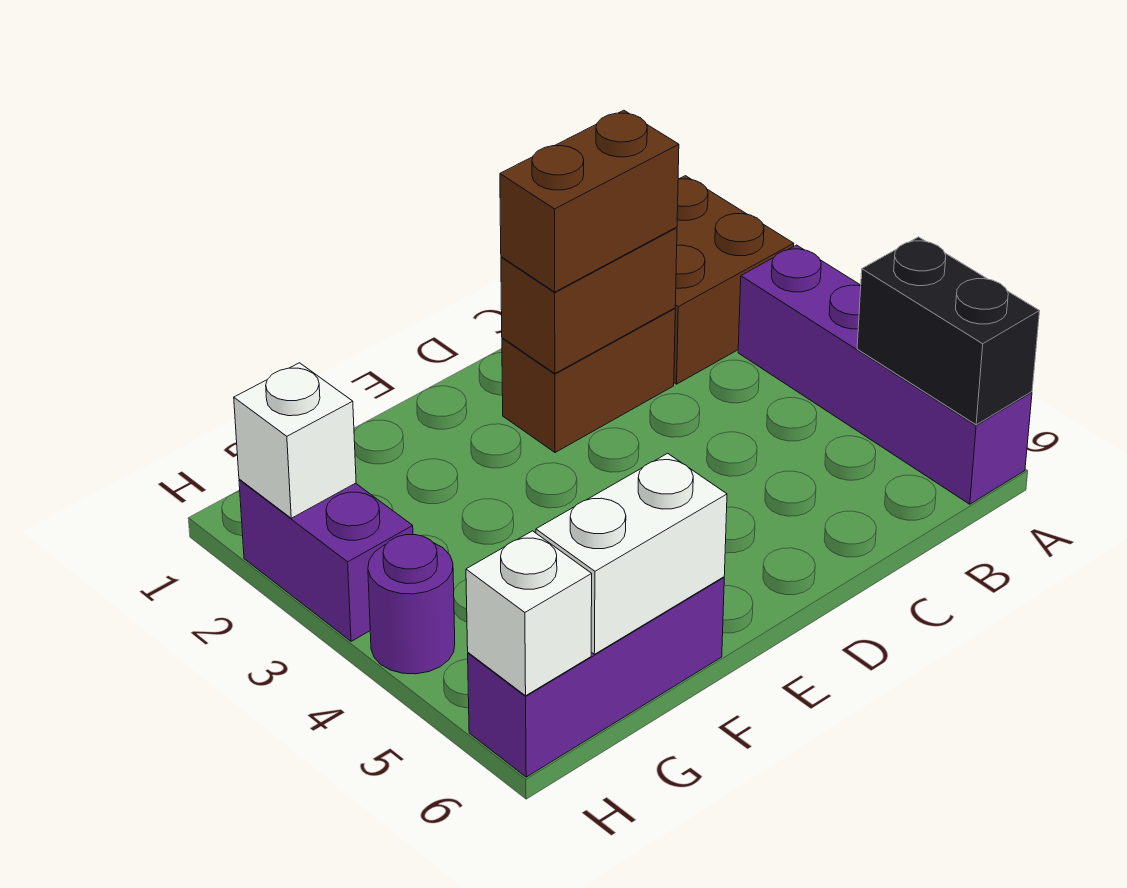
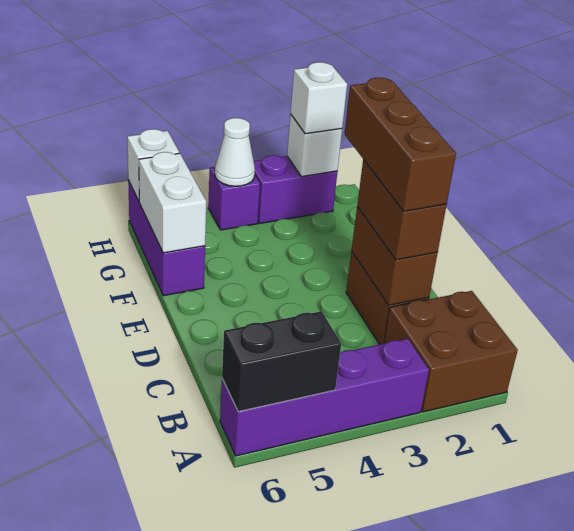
none -> brown brick C2:E2 level 4
none -> white brick H2 level 3
purple round brick H4 level 1 -> purple brick H4 level 1
none -> white cone H4 level 2

